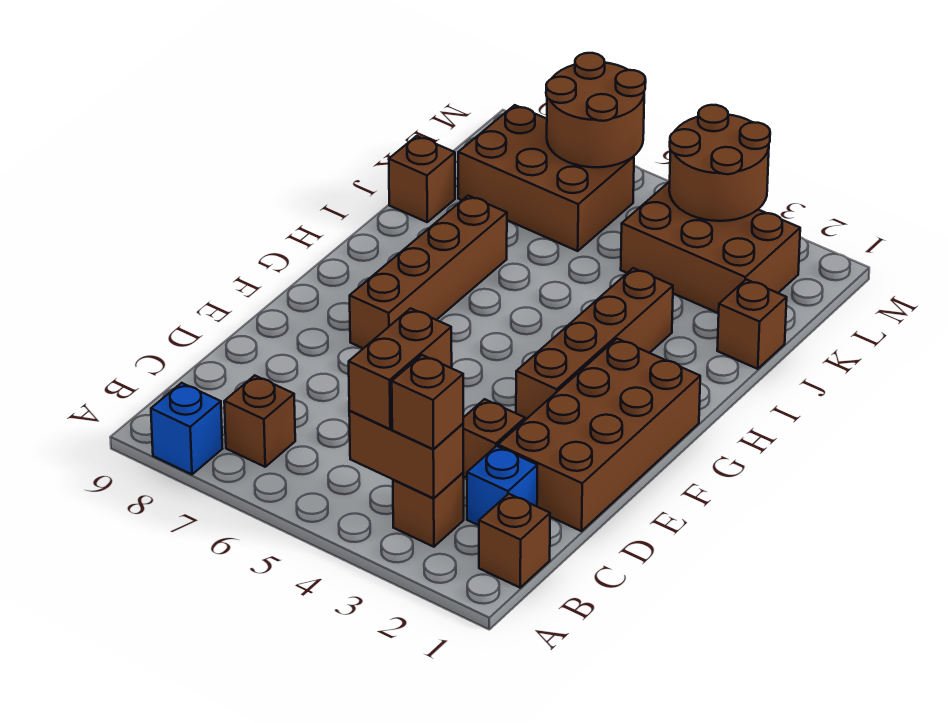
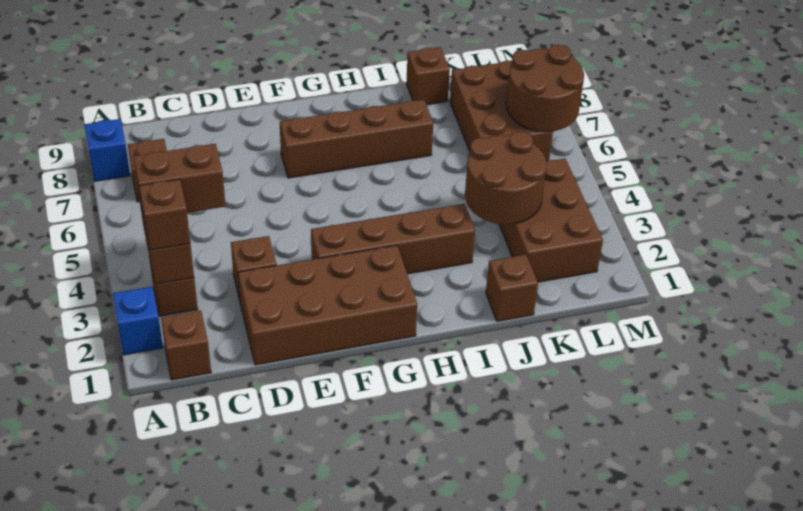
blue brick C2 level 1 -> blue brick A2 level 1
brown round brick L3:M4 level 2 -> brown round brick J3:K4 level 2

